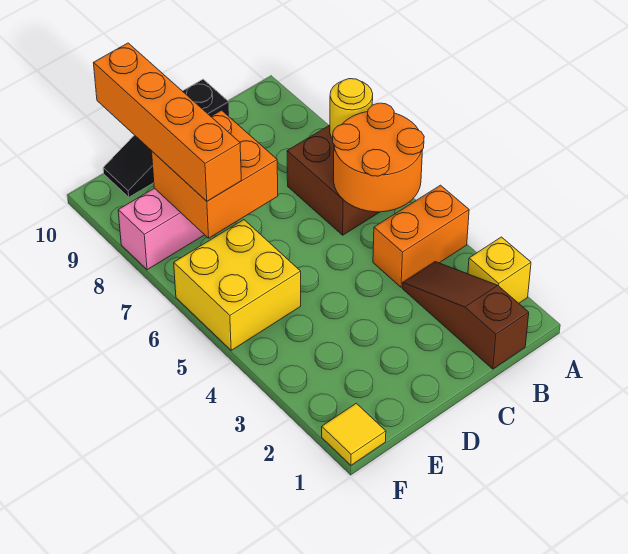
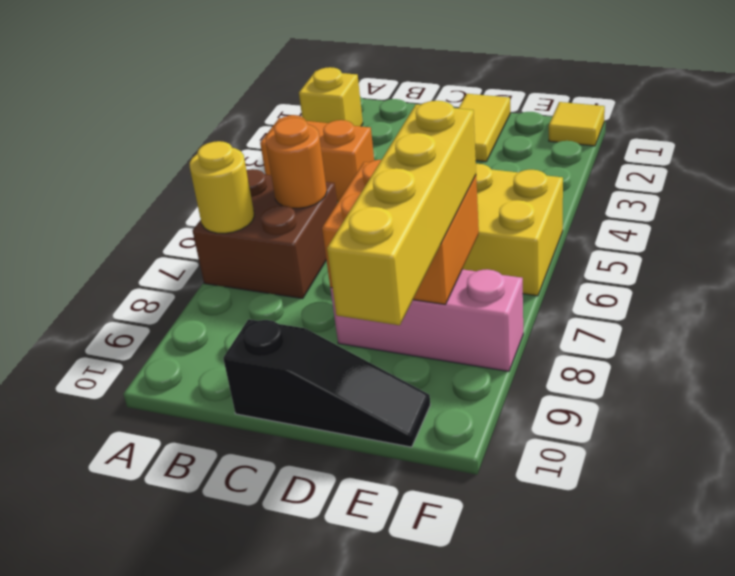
orange round brick A5:B6 level 2 -> orange round brick B6 level 2
brown slope B1:B3 level 1 top 1 -> none
none -> yellow tile D1:D2 level 1
orange brick E7:E10 level 3 -> yellow brick E7:E10 level 3

